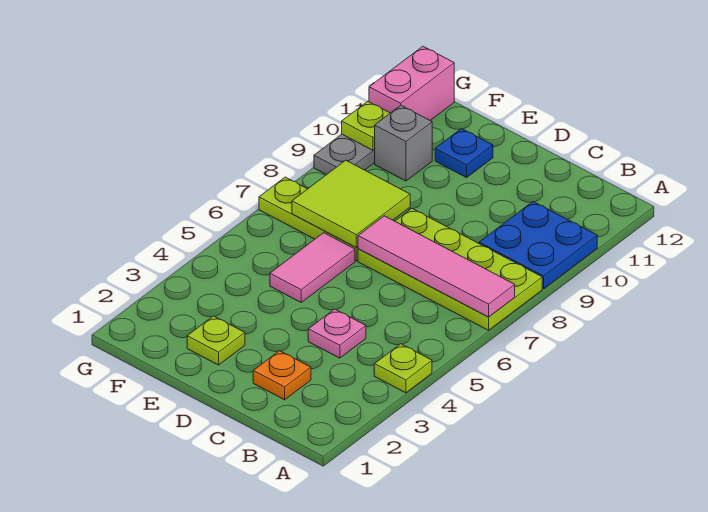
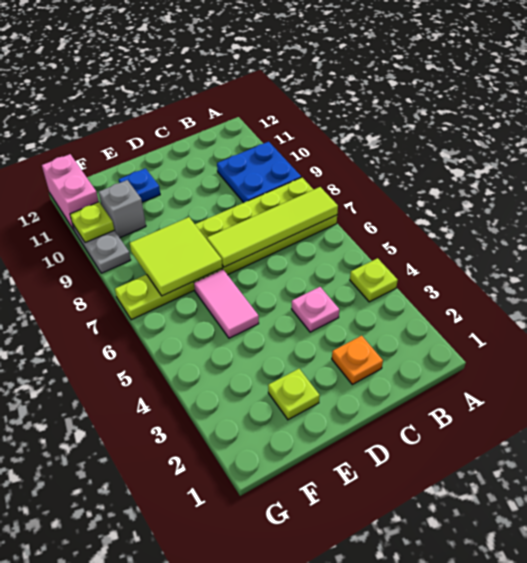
pink tile A7:D7 level 2 -> lime tile A7:D7 level 2

